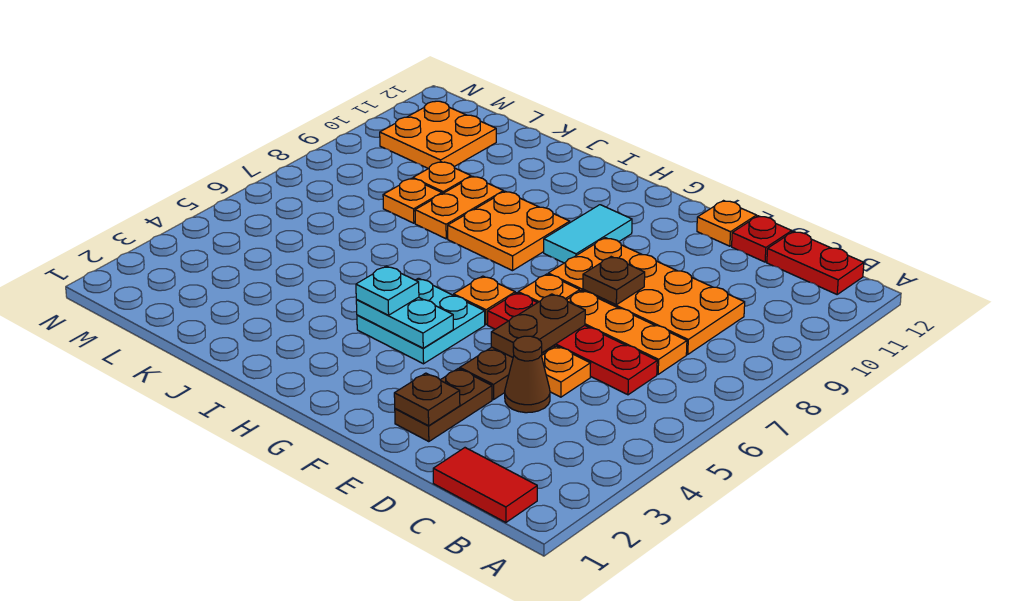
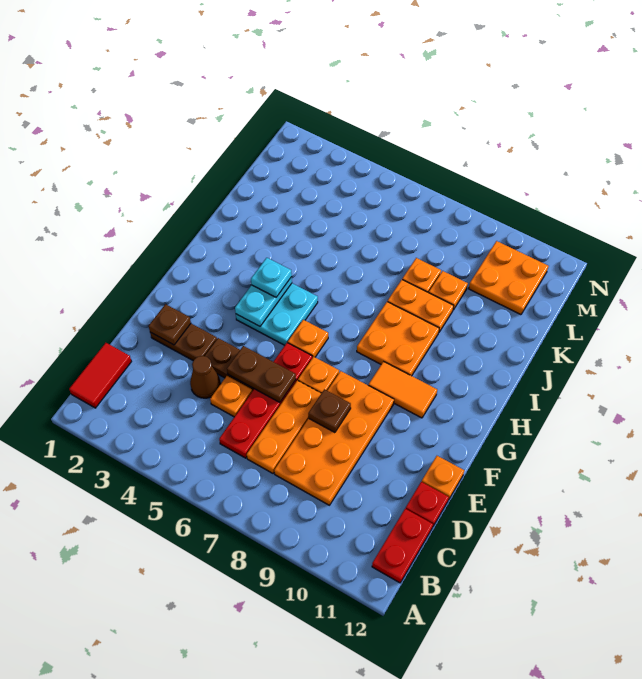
cyan tile G9:G10 level 1 -> orange tile G9:G10 level 1

